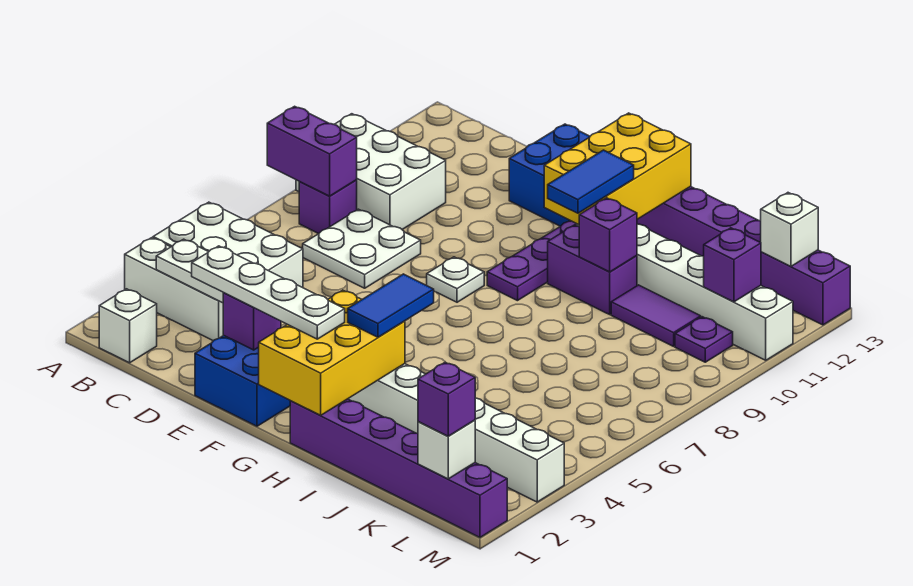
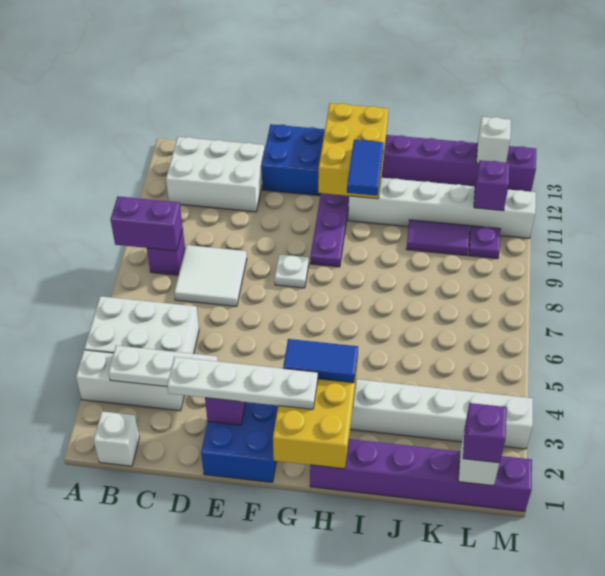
white brick A9:C10 level 1 -> white brick B11:D12 level 1
white plate C7:D8 level 1 -> white tile C7:D8 level 1
blue tile H3:H4 level 3 -> blue tile G3:H3 level 3
purple brick H10:I10 level 1 -> none
purple brick I10 level 2 -> none

